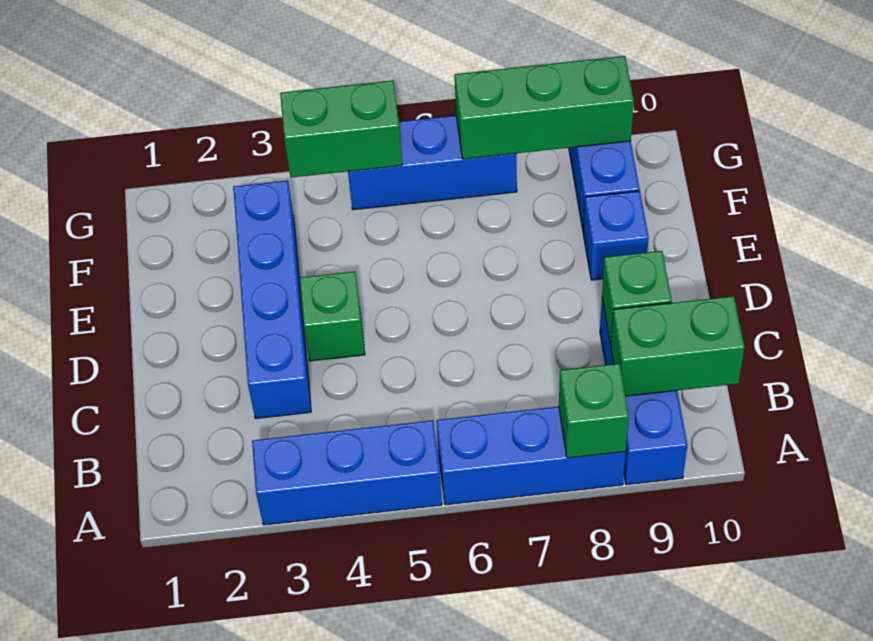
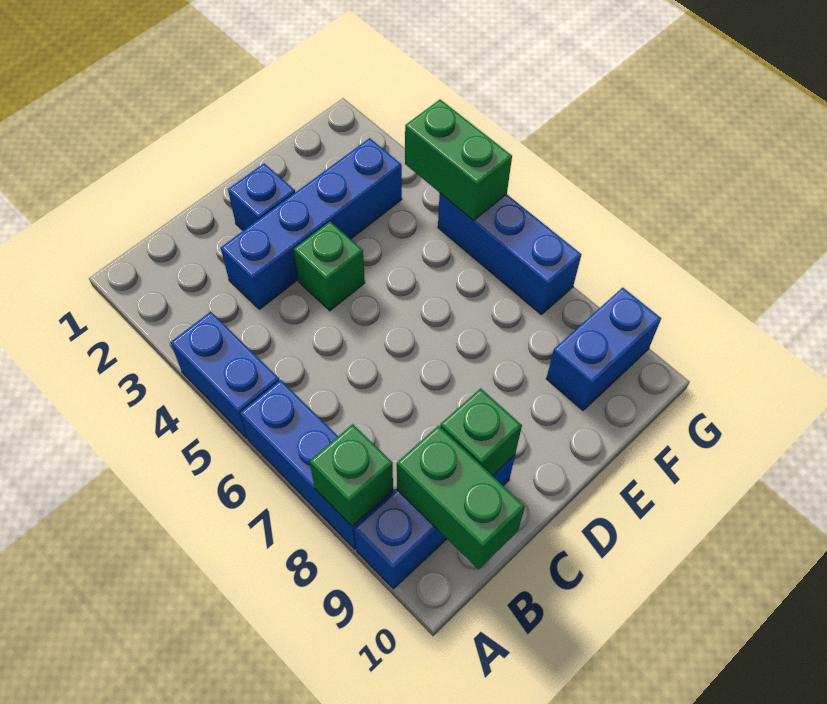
blue brick A3:A5 level 1 -> blue brick A4:A5 level 1
blue brick E9 level 1 -> blue brick D2 level 1
green brick G7:G9 level 2 -> none

